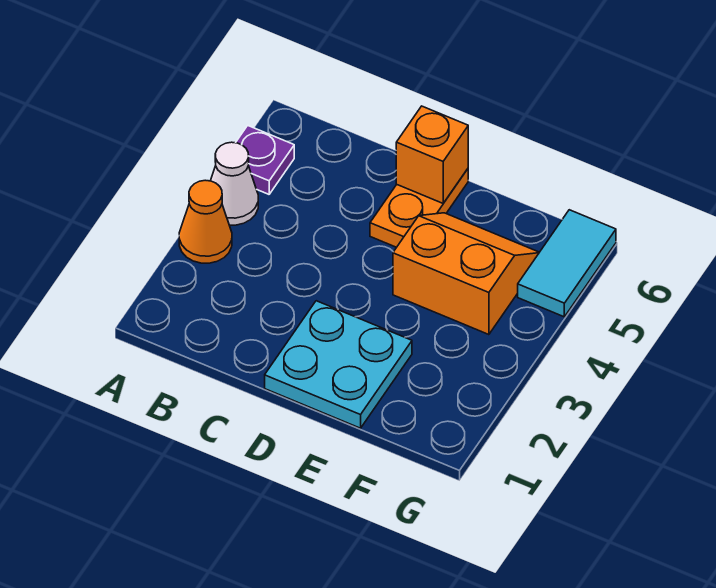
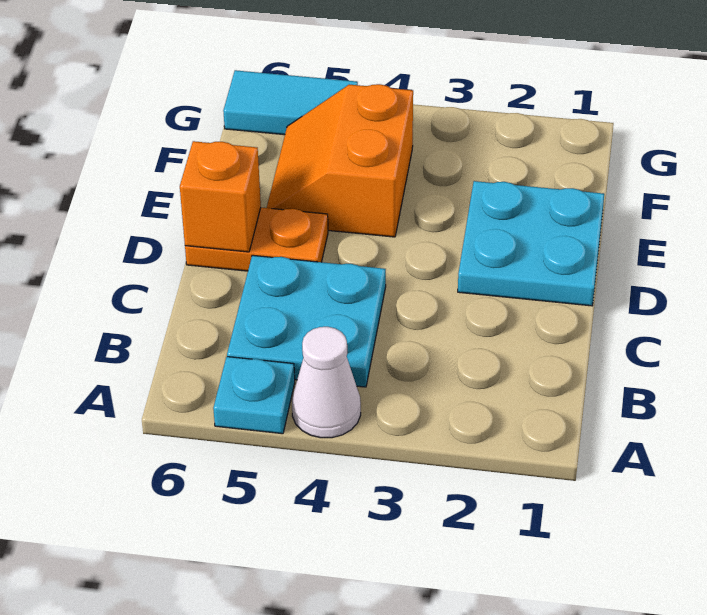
orange cone A3 level 1 -> none
purple plate A5 level 1 -> cyan plate A5 level 1
none -> cyan plate B4:C5 level 1

